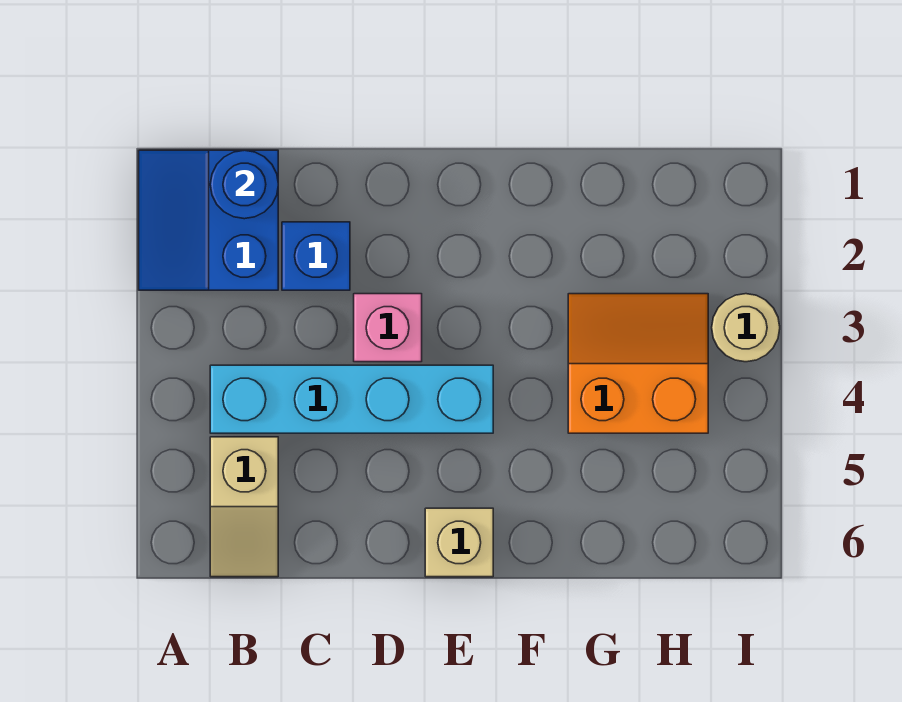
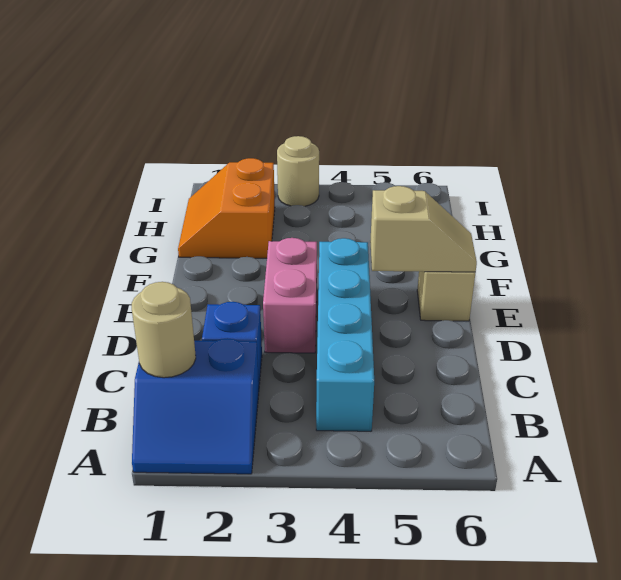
blue round brick B1 level 2 -> tan round brick B1 level 2
tan slope B5:B6 level 1 top 5 -> tan slope E5:E6 level 2 top 5
pink brick D3 level 1 -> pink brick D3:E3 level 1
orange slope G3:H4 level 1 top 4 -> orange slope G1:H2 level 1 top 2

